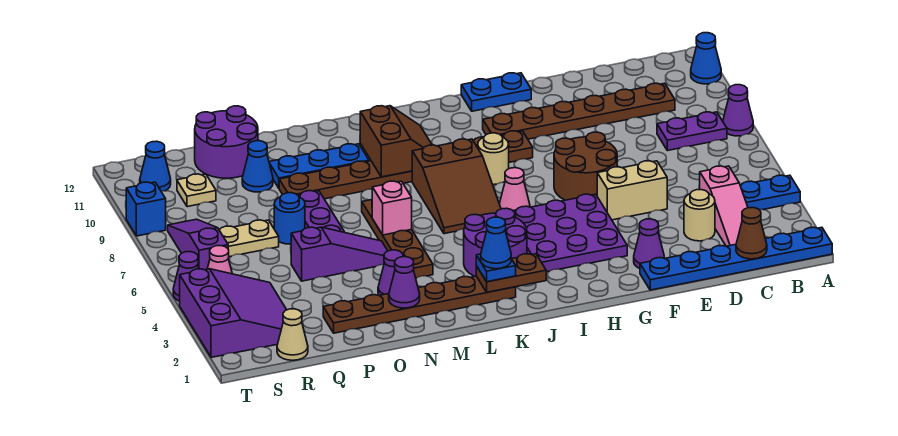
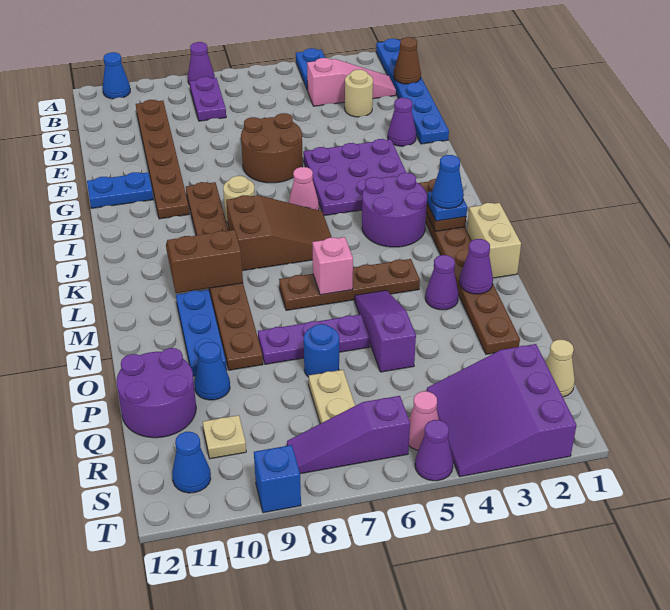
tan brick E5:F5 level 1 -> tan brick L1:M1 level 1
blue plate G12:H12 level 1 -> blue plate G11:G12 level 1
purple slope R2:T4 level 1 top T -> purple slope R2:T4 level 1 top 2

